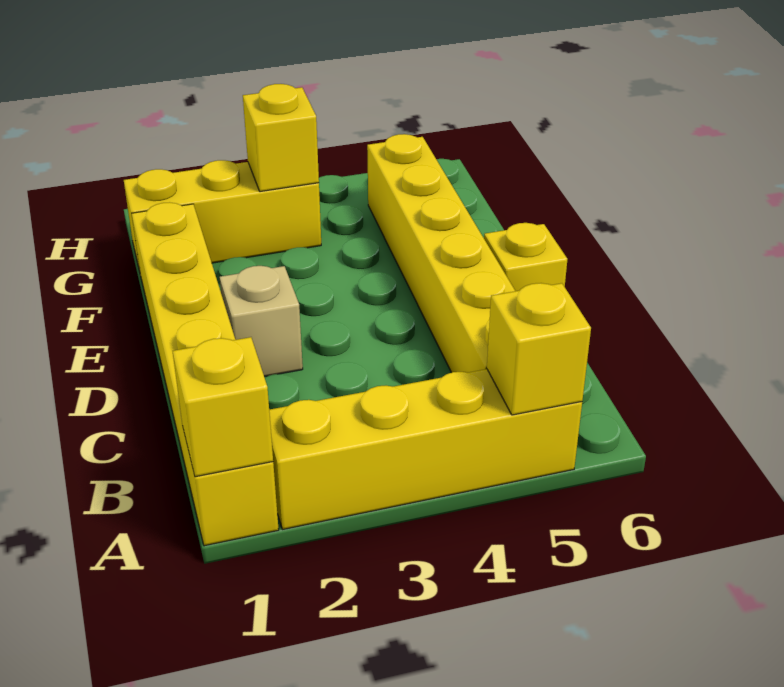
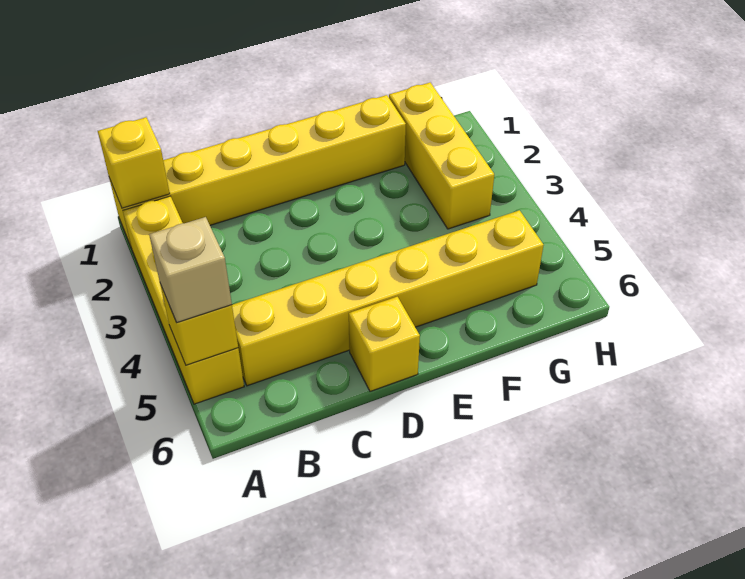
tan brick D2 level 1 -> tan brick A5 level 3
yellow brick G3 level 2 -> none

